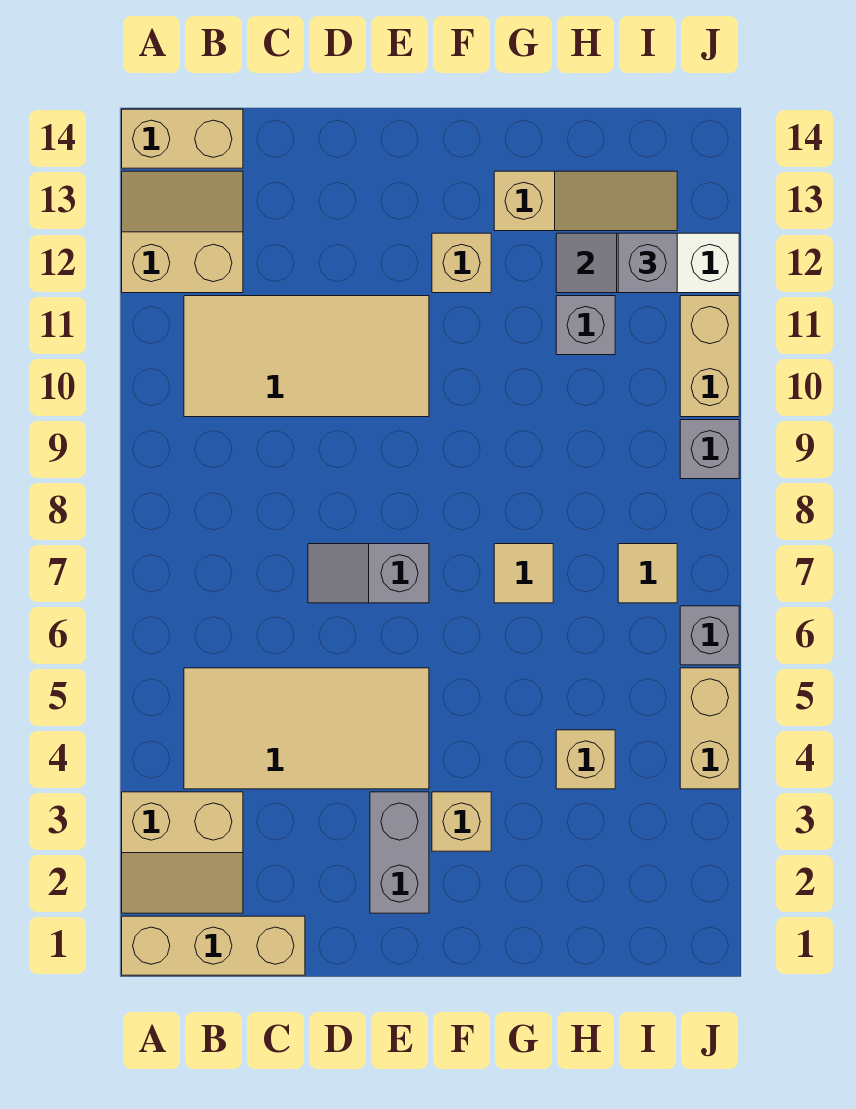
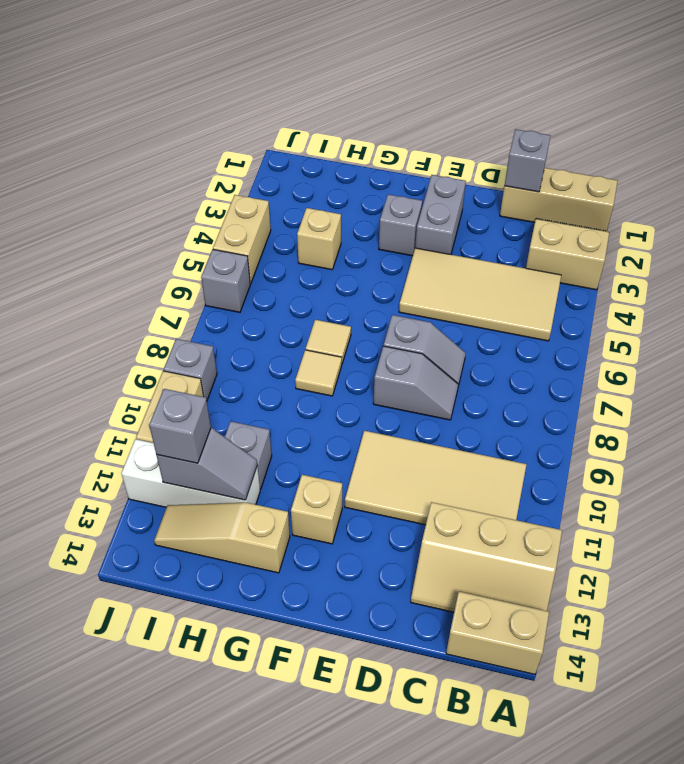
tan slope A12:B13 level 1 top 12 -> tan slope A12:C13 level 1 top 12
none -> grey brick C1 level 2
none -> grey slope D8:E8 level 1 top E
tan brick F3 level 1 -> grey brick F3 level 1
tan tile I7 level 1 -> tan tile G8 level 1

